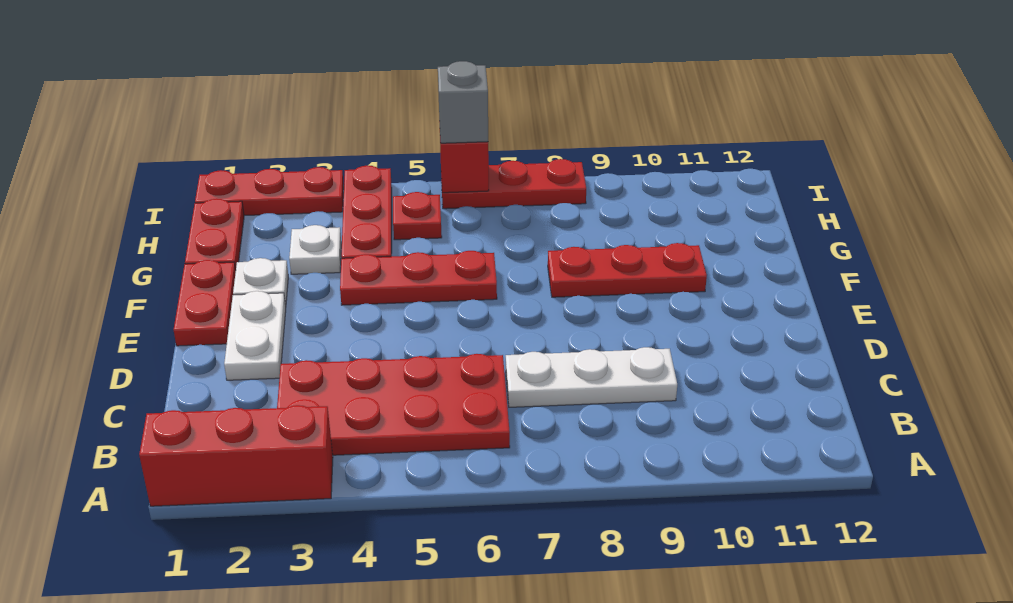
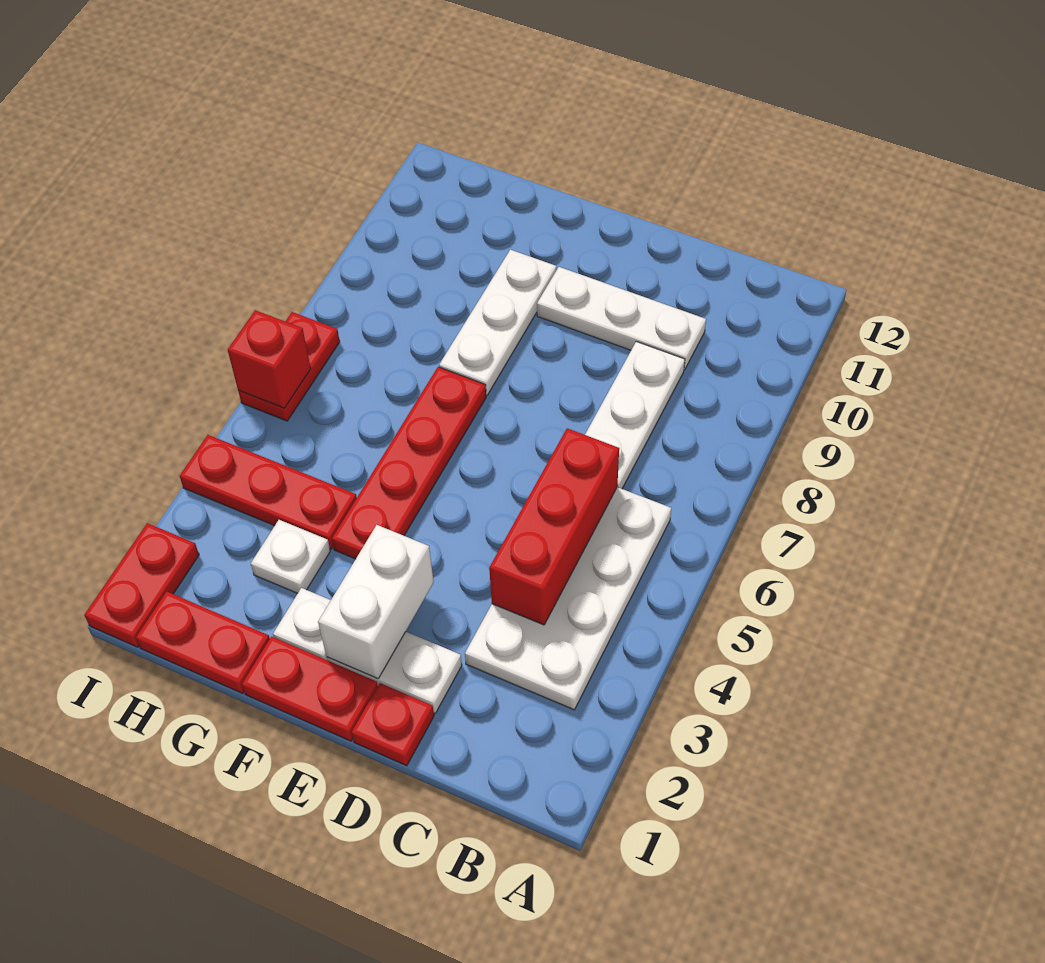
red brick A1:A3 level 1 -> red brick C4:C6 level 2
red plate B3:C6 level 1 -> white plate B3:C6 level 1
none -> white plate C10:E10 level 1
none -> white brick E2:E3 level 2
red plate F4:F6 level 1 -> red plate F4:F7 level 1
red plate F8:F10 level 1 -> white plate F8:F10 level 1
red plate H5 level 1 -> red plate D1 level 1
red plate I1:I3 level 1 -> red plate I1:I2 level 1
red plate I6:I8 level 1 -> red plate I6:I7 level 1
grey brick I6 level 3 -> none

